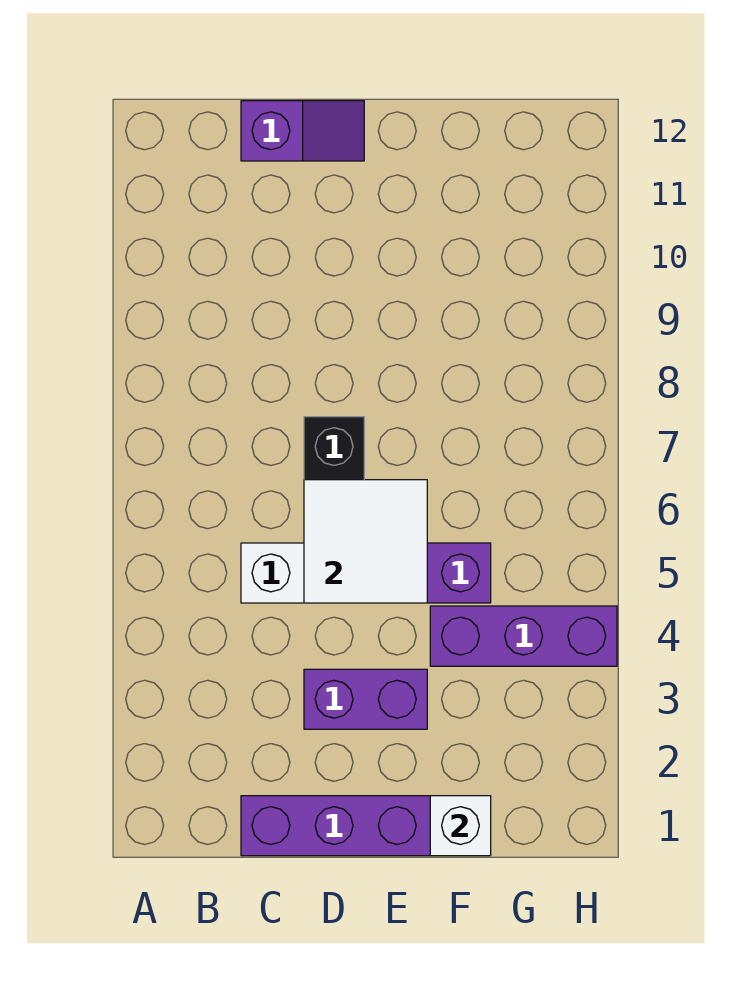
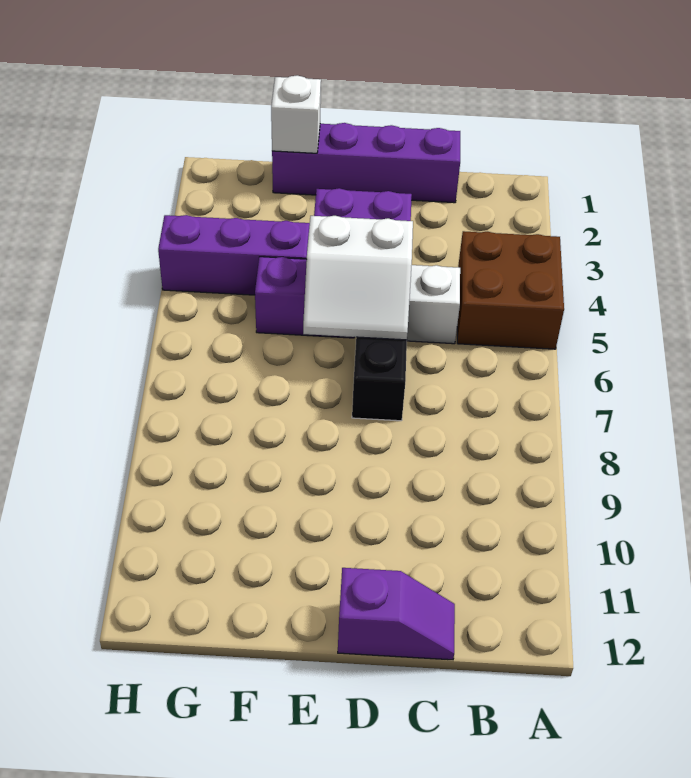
none -> brown brick A4:B5 level 1
purple slope C12:D12 level 1 top C -> purple slope C12:D12 level 1 top D
white tile D5:E6 level 2 -> white slope D5:E6 level 2 top 5

